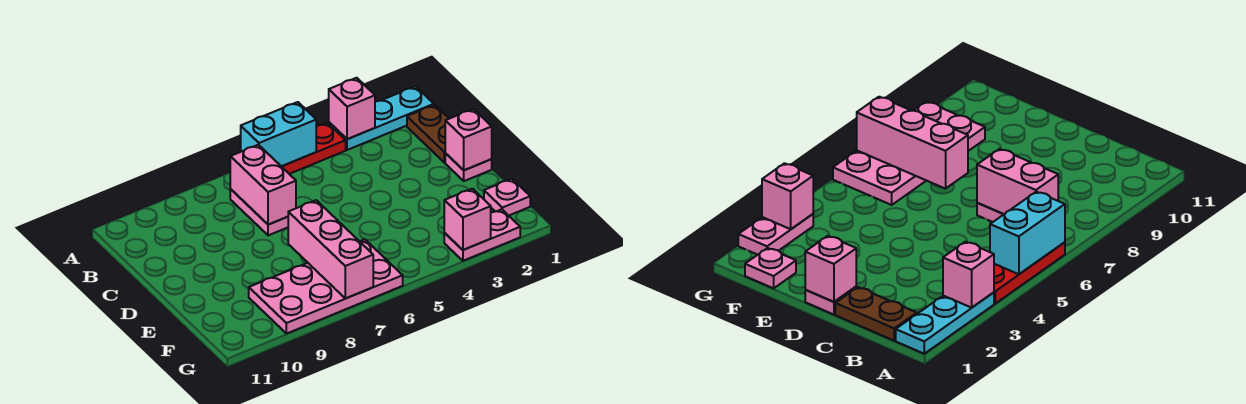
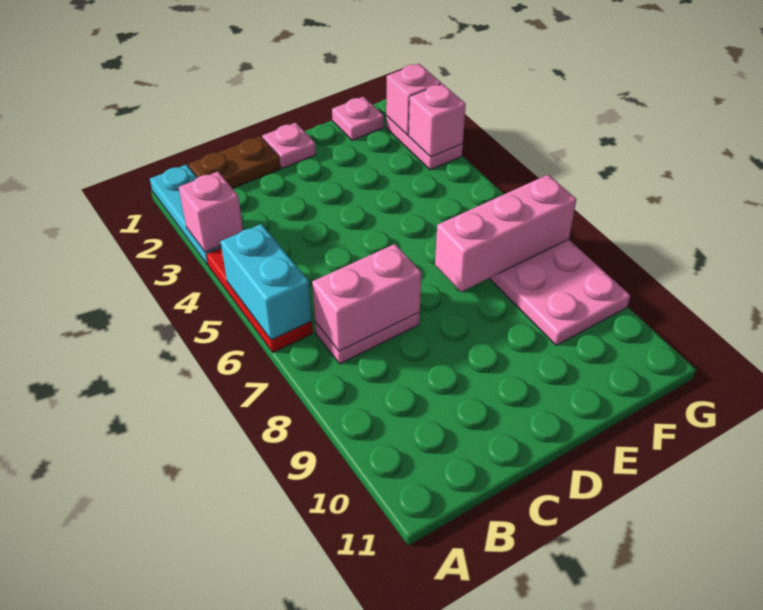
pink brick D1 level 2 -> pink brick G2 level 2

